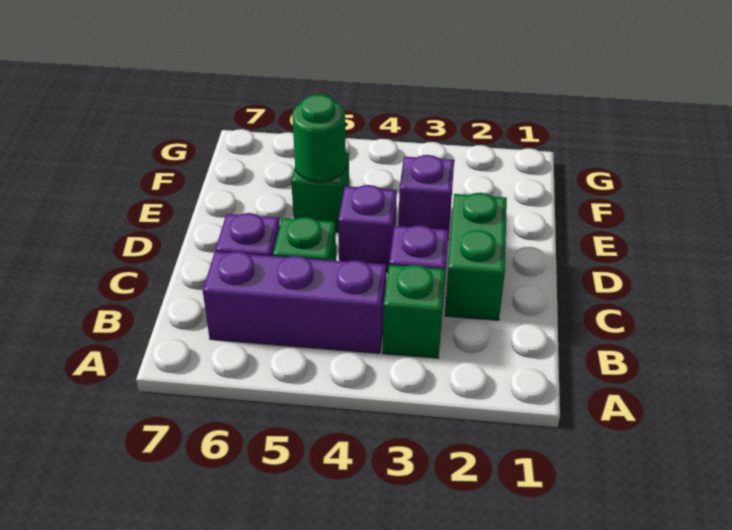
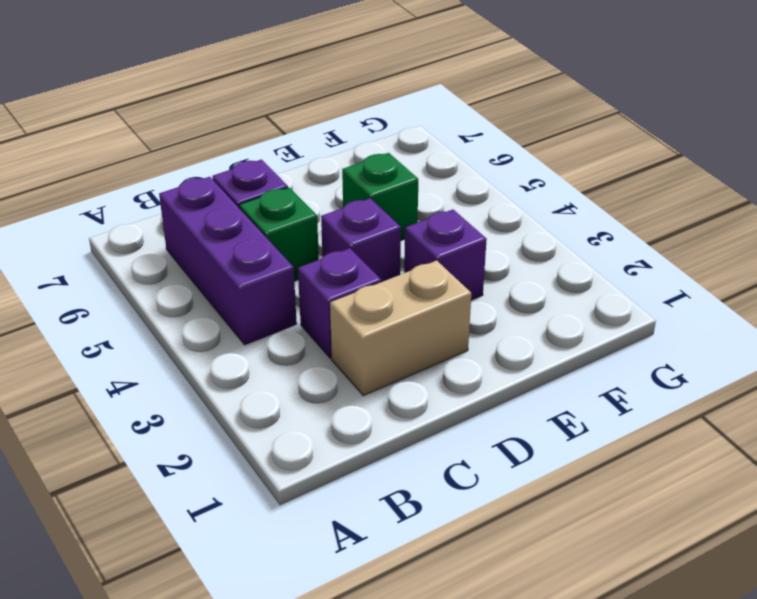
green brick B3 level 1 -> none
green brick C2:D2 level 1 -> tan brick C2:D2 level 1
green round brick E5 level 2 -> none

